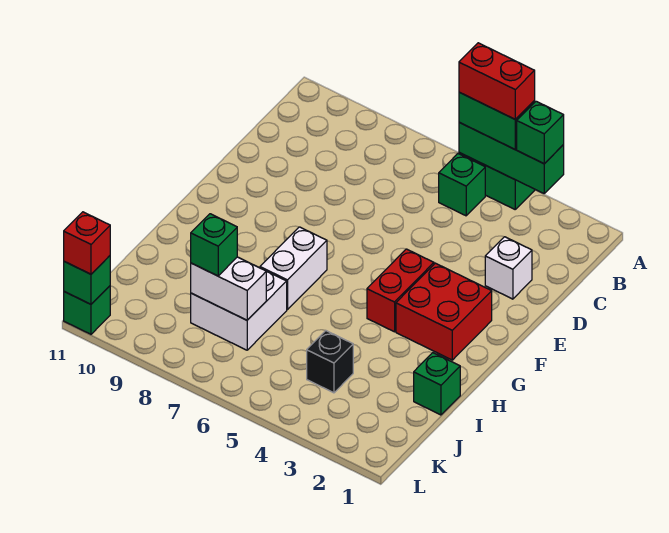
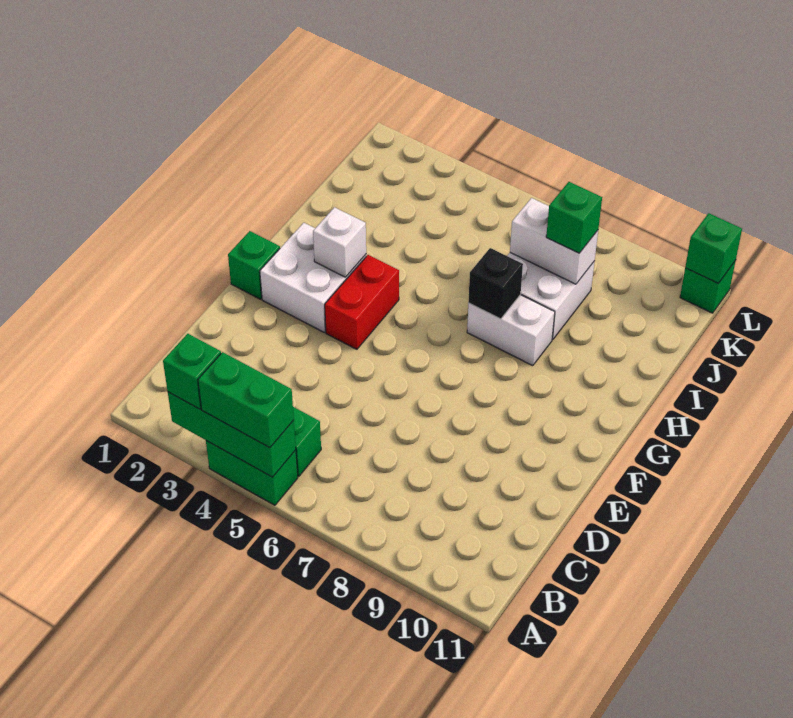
red brick A4:A5 level 4 -> none
white brick D2 level 1 -> white brick G3 level 2
red brick F2:G3 level 1 -> white brick F2:G3 level 1
white brick G7:H7 level 1 -> white brick H7:H8 level 1
green brick I1 level 1 -> green brick F1 level 1
black brick J4 level 1 -> black brick H7 level 2
red brick L11 level 3 -> none

